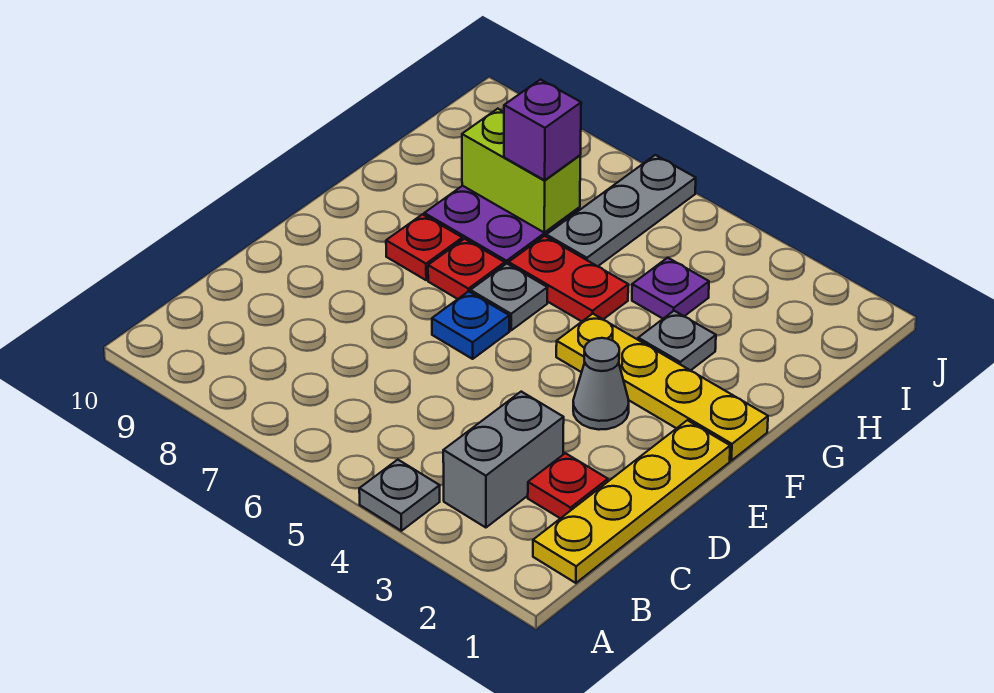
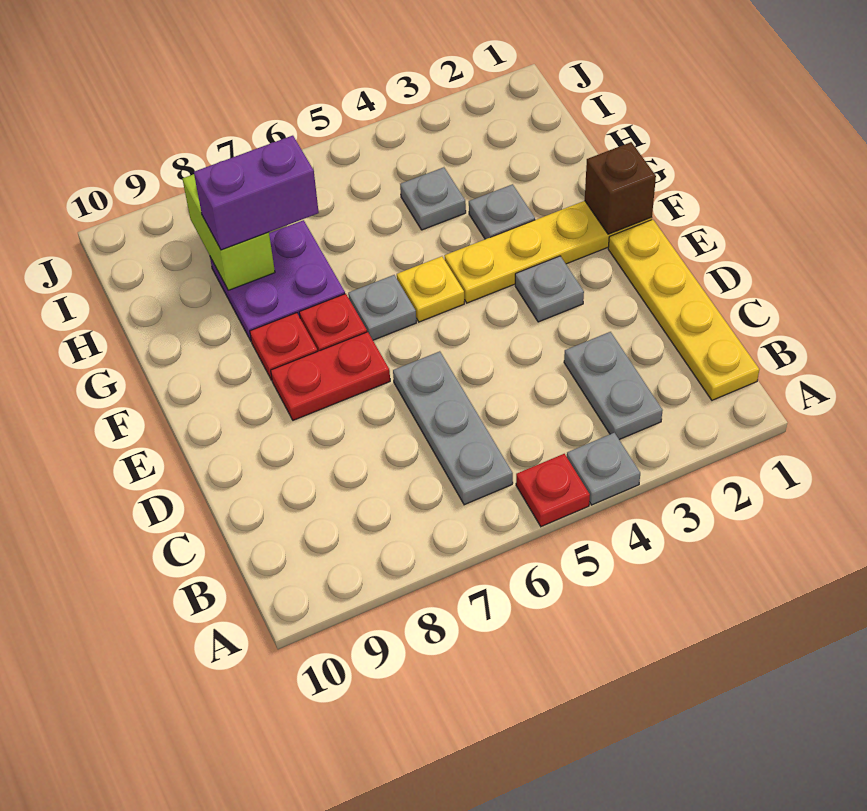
grey brick B3:C3 level 1 -> grey plate B3:C3 level 1
red plate C2 level 1 -> red plate A5 level 1
grey cone E3 level 1 -> grey plate E3 level 1
blue plate E6 level 1 -> none
none -> brown brick F1 level 2
none -> yellow plate F5 level 1
red plate G5:G6 level 1 -> red plate E7:E8 level 1
purple plate H4 level 1 -> grey plate H4 level 1
grey plate H6:J6 level 1 -> grey plate B6:D6 level 1
lime brick H7:H8 level 2 -> lime brick H8:I8 level 2
purple brick H7 level 3 -> purple brick H7:H8 level 3

